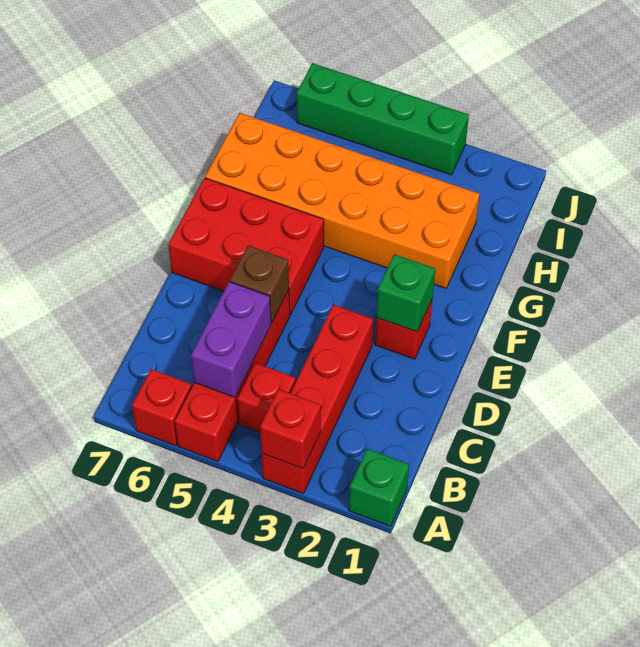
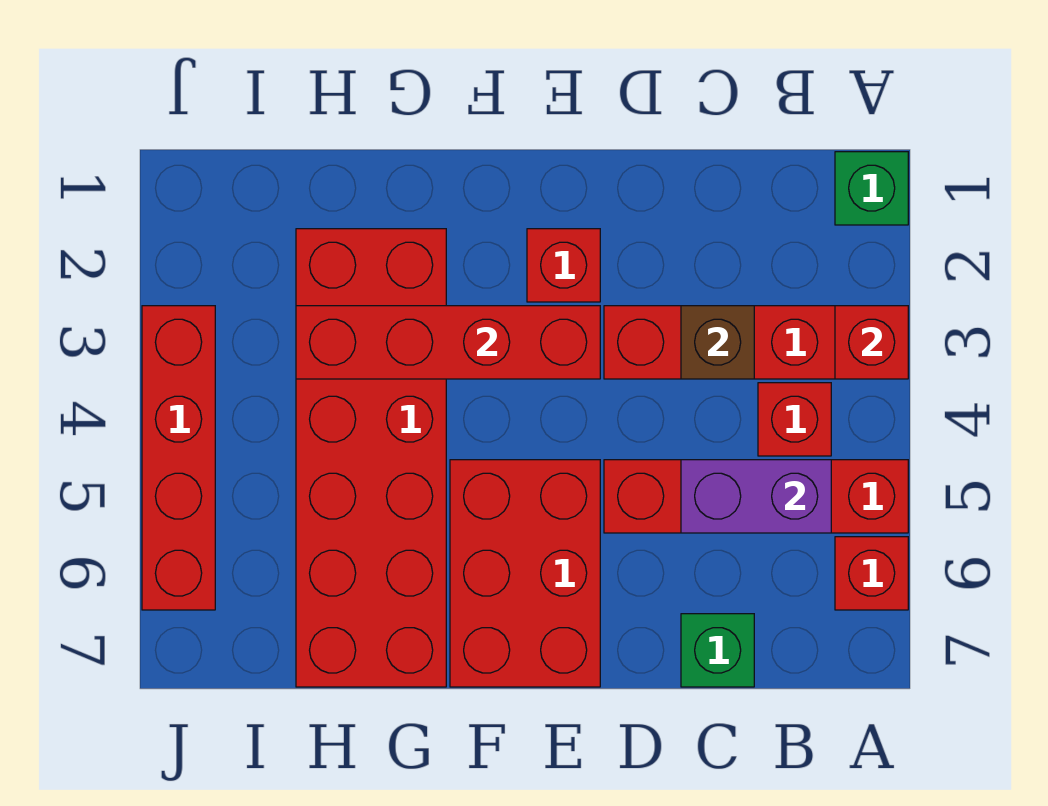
brown brick D5 level 2 -> brown brick C3 level 2
green brick E2 level 2 -> green brick C7 level 1
none -> red brick E3:H3 level 2
orange brick G2:H7 level 1 -> red brick G2:H7 level 1
green brick J3:J6 level 1 -> red brick J3:J6 level 1

